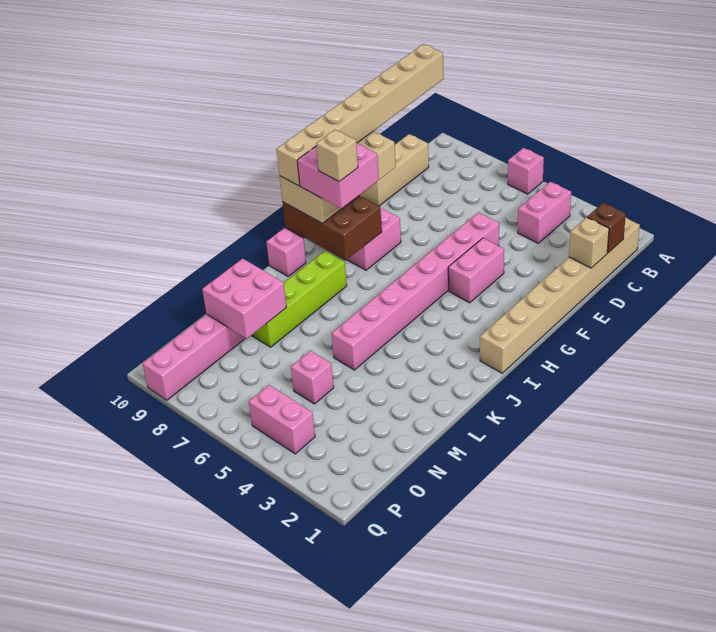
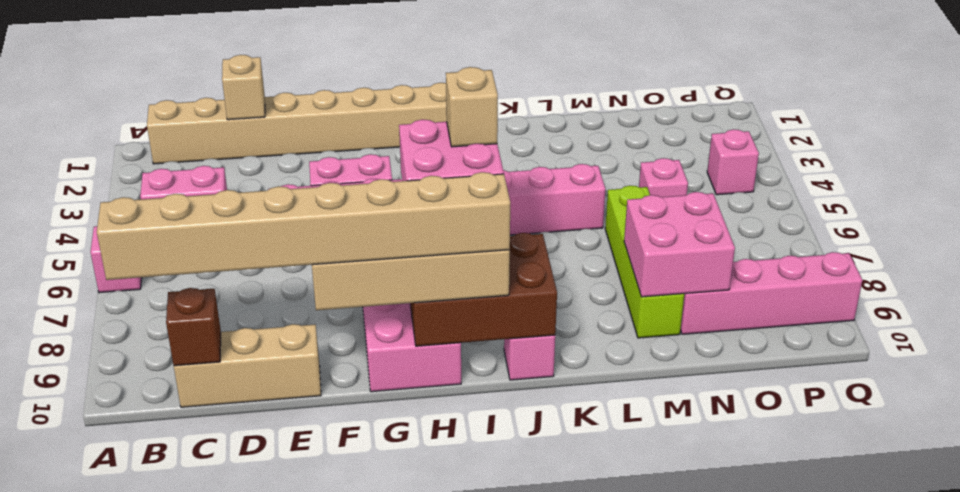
brown brick C1 level 2 -> brown brick C10 level 2
brown brick H8:I10 level 2 -> brown brick H9:J10 level 2
lime brick J8:M8 level 1 -> lime brick M6:M9 level 1
pink brick P4:P5 level 1 -> pink brick P4 level 1

